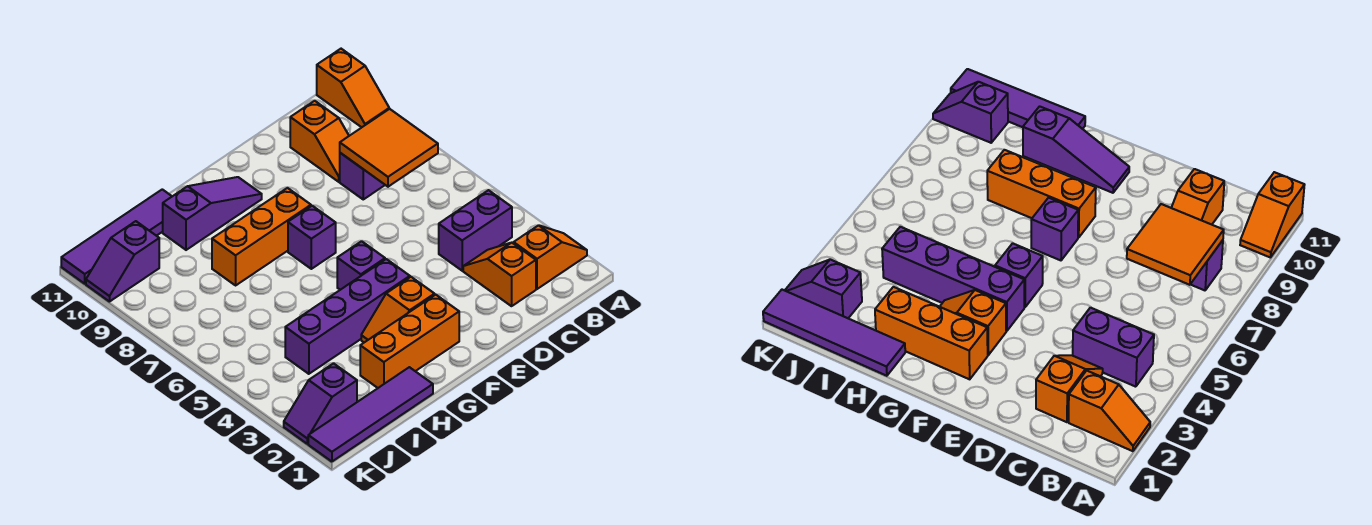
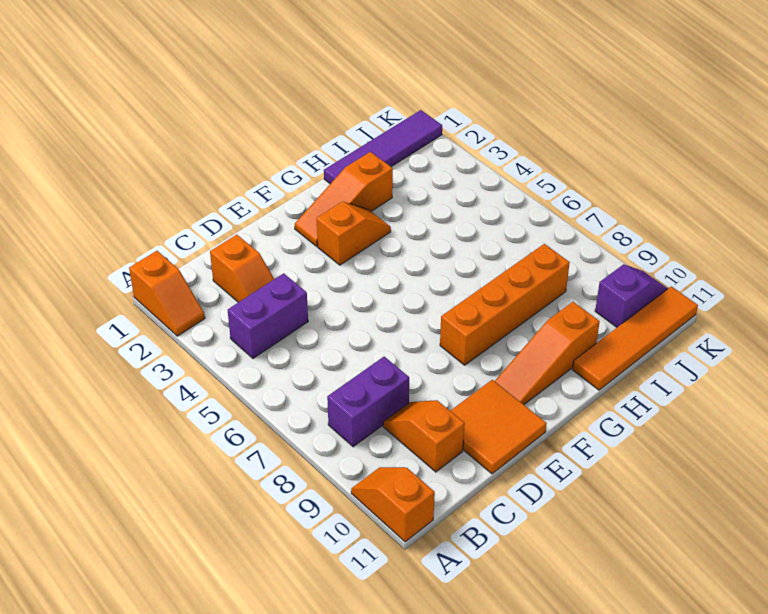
orange slope A2:B2 level 1 top B -> orange slope A1:A2 level 1 top 1
orange tile B7:C8 level 2 -> orange tile D10:E11 level 1
orange brick F2:H2 level 1 -> orange slope F2:H2 level 1 top H
purple brick F4:I4 level 1 -> none
purple brick F5 level 1 -> none
purple brick F7 level 1 -> none
orange brick F8:H8 level 1 -> orange brick F8:I8 level 1
purple slope F10:H10 level 1 top H -> orange slope F10:H10 level 1 top H
purple tile H11:K11 level 1 -> orange tile H11:K11 level 1
purple slope J2:K2 level 1 top J -> none

